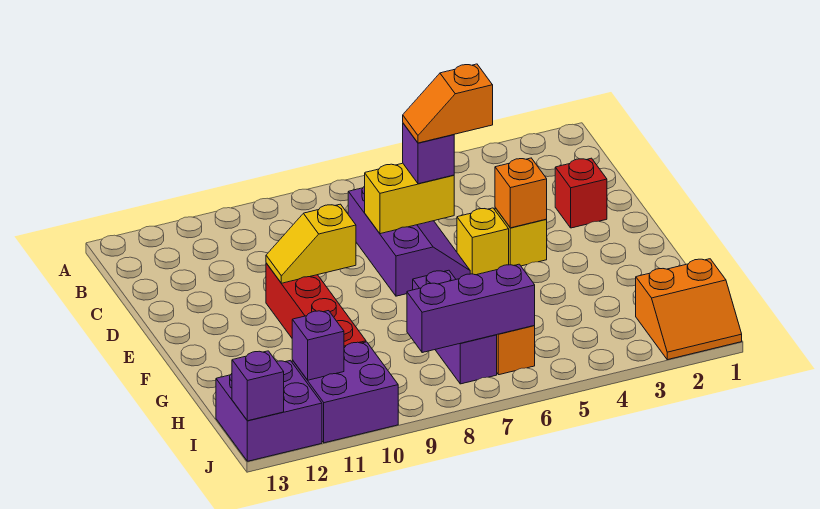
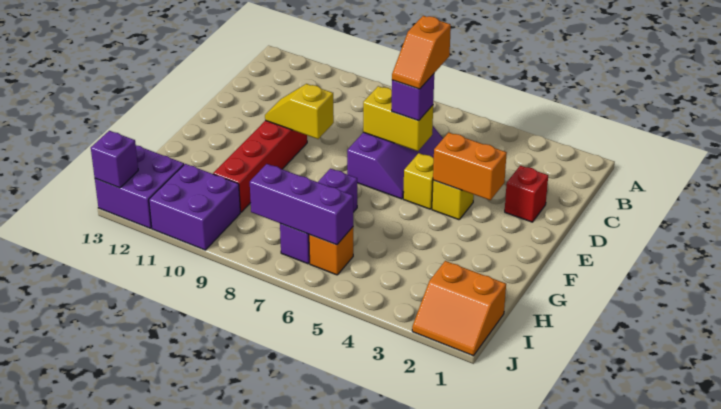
orange slope D5:D6 level 4 top 5 -> orange slope C6:D6 level 4 top C
orange brick E4 level 2 -> orange brick E3:E4 level 2
purple brick I11 level 2 -> none

